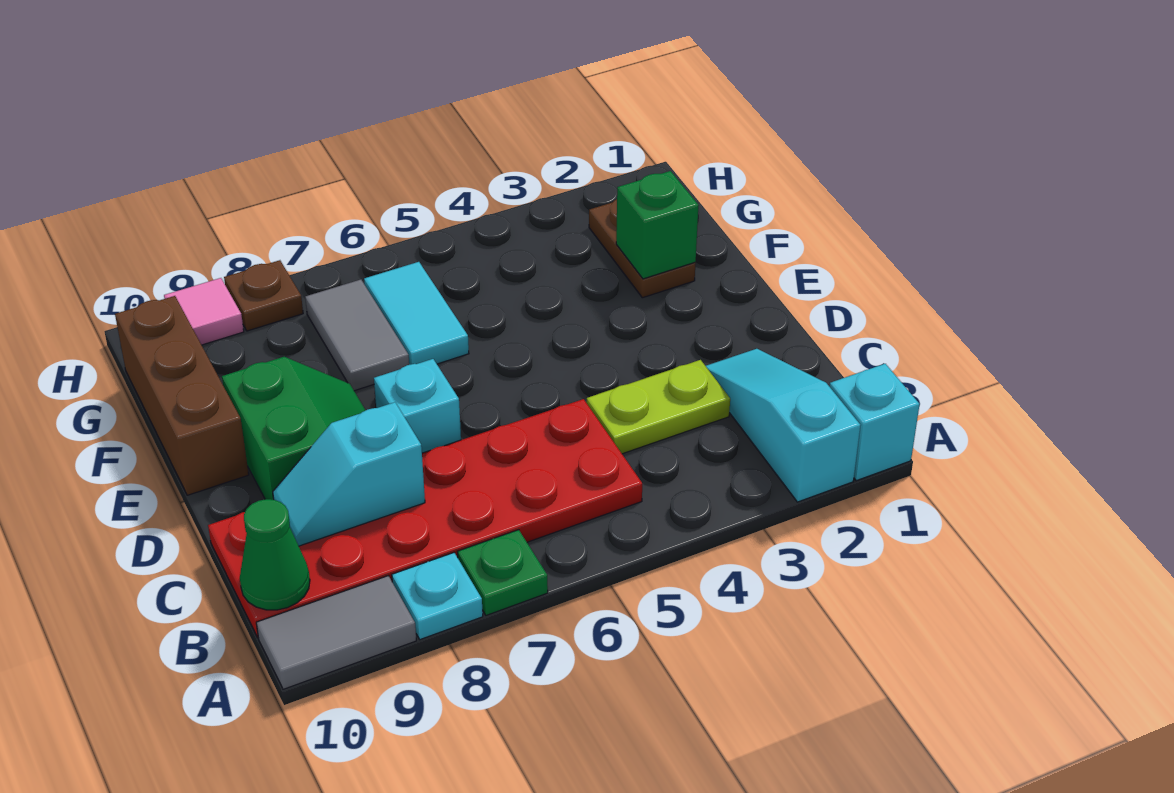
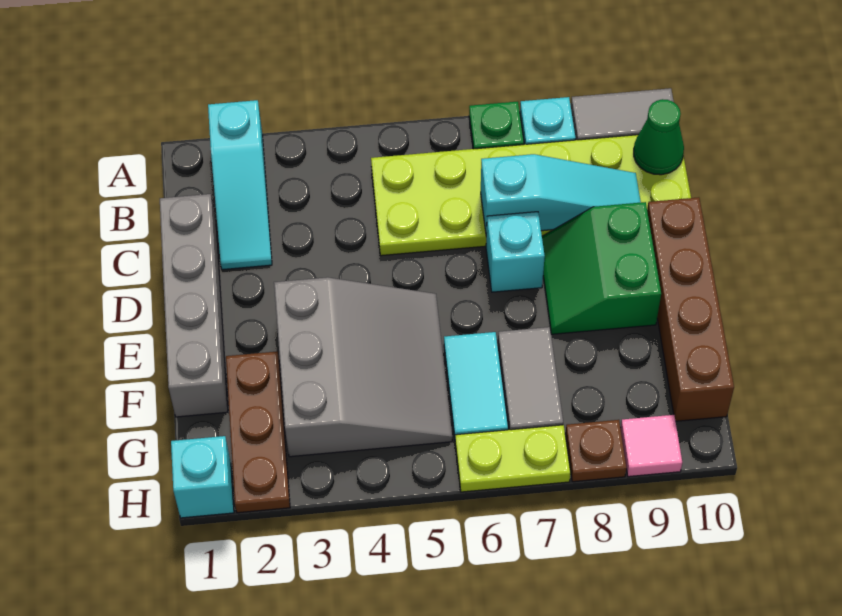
cyan brick A1 level 1 -> cyan brick H1 level 1
red plate B5:C10 level 1 -> lime plate B5:C10 level 1
none -> grey brick C1:F1 level 1
lime plate C3:C4 level 1 -> lime plate H6:H7 level 1
cyan slope C8:C9 level 2 top 8 -> cyan slope C7:C9 level 2 top 7
none -> grey slope E3:G5 level 1 top 3
brown brick E10:G10 level 1 -> brown brick D10:G10 level 1
brown plate F2:G2 level 1 -> brown plate F2:H2 level 1
green brick F2 level 2 -> none

